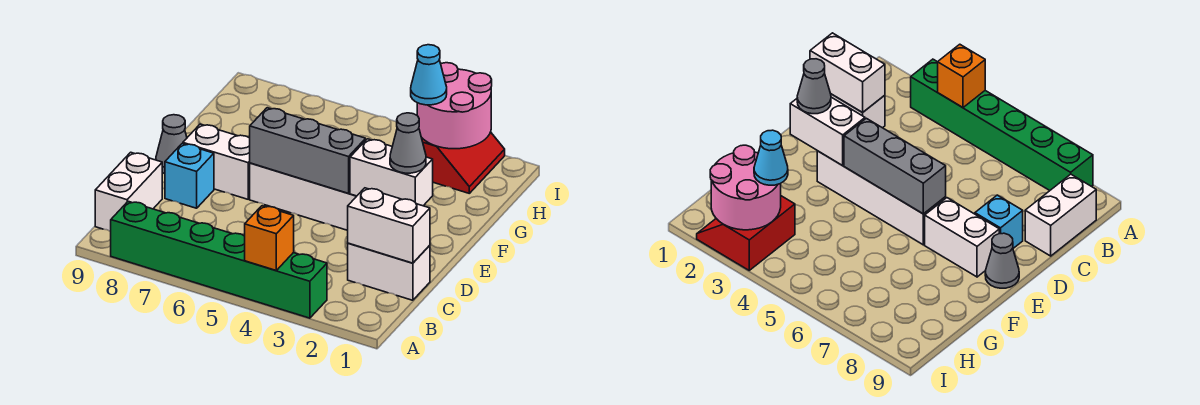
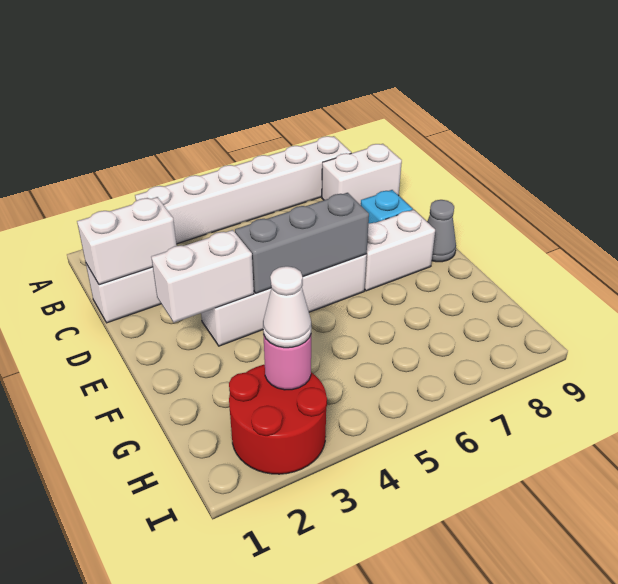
green brick A3:A8 level 1 -> white brick A3:A8 level 1
orange brick A4 level 2 -> none
white brick B9:C9 level 1 -> white brick B8:B9 level 1
grey cone E2 level 3 -> none
red slope H2:I3 level 1 top 3 -> red round brick H2:I3 level 1
pink round brick H2:I3 level 2 -> pink round brick H3 level 2
cyan cone H3 level 3 -> white cone H3 level 3

